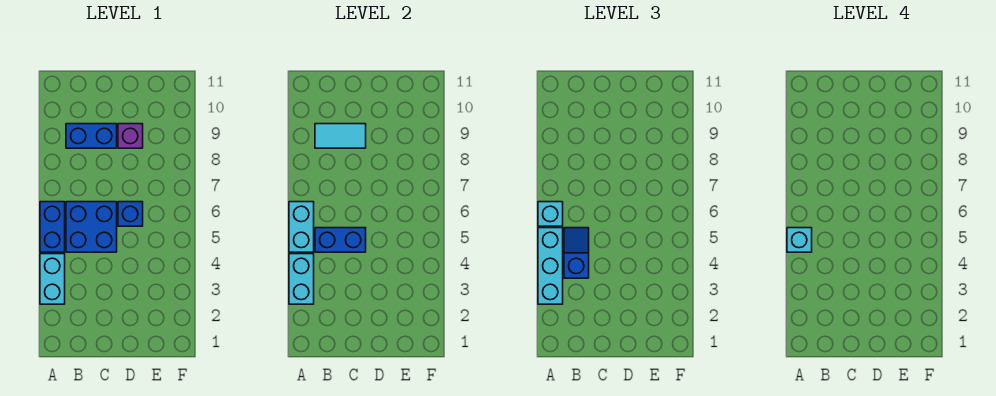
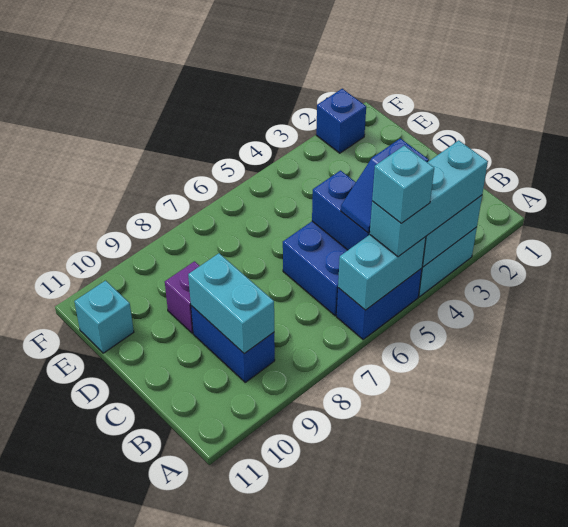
cyan brick A6 level 3 -> cyan brick E11 level 1
cyan tile B9:C9 level 2 -> cyan brick B9:C9 level 2
blue brick D6 level 1 -> blue brick F2 level 1

